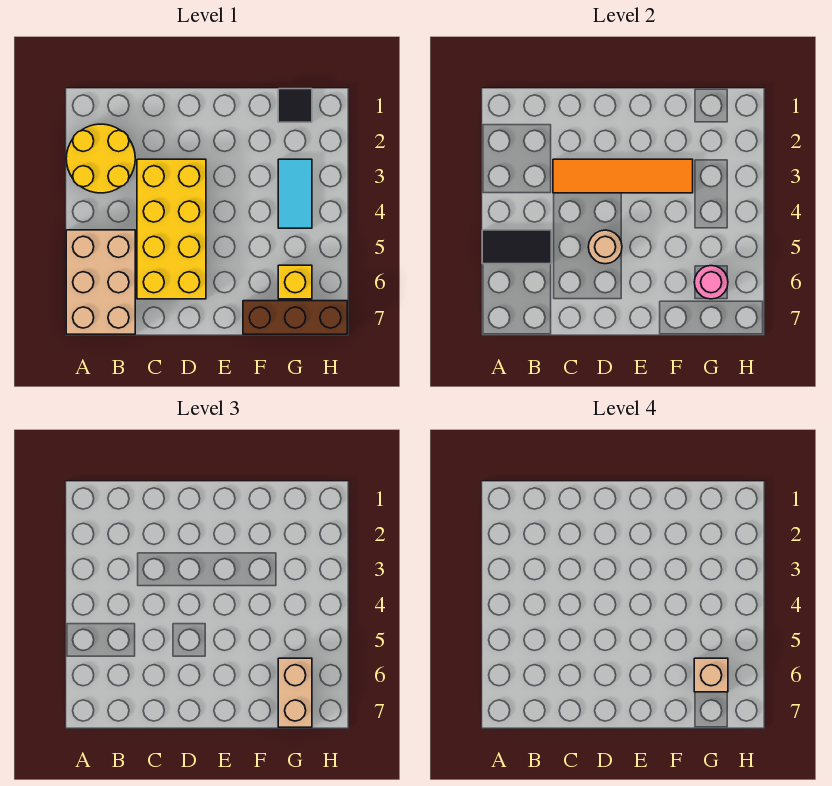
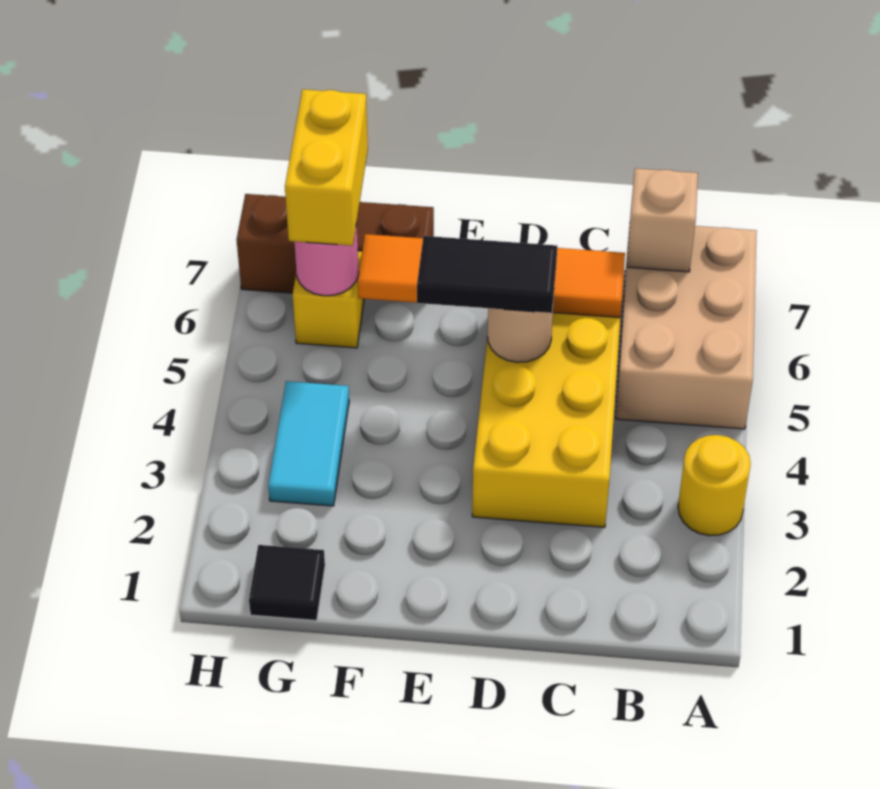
yellow round brick A2:B3 level 1 -> yellow round brick A3 level 1
black tile A5:B5 level 2 -> black tile D5:E5 level 3
orange tile C3:F3 level 2 -> orange tile C6:F6 level 2
tan brick G6:G7 level 3 -> yellow brick G6:G7 level 3
tan brick G6 level 4 -> tan brick B7 level 2

